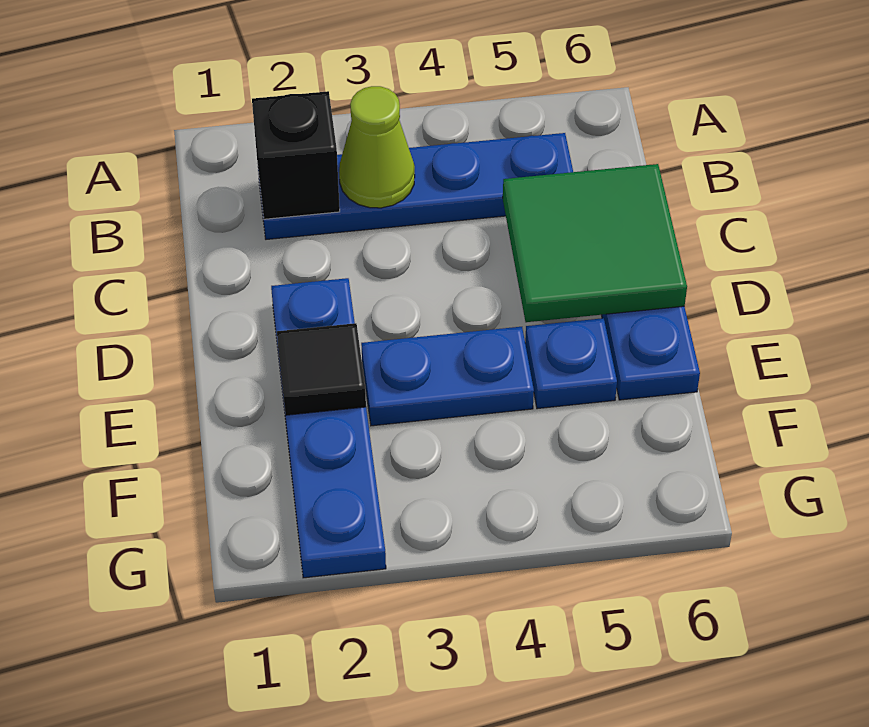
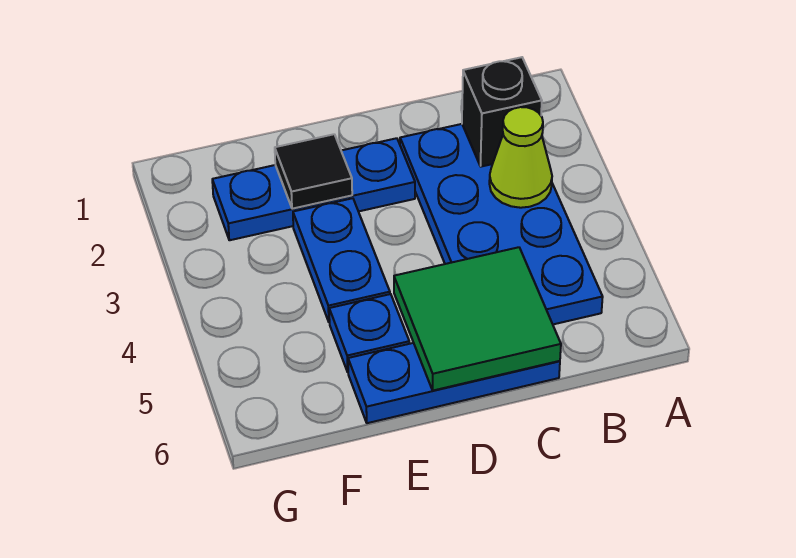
blue plate B2:B5 level 1 -> blue plate B2:C5 level 1
blue plate D2:G2 level 1 -> blue plate D2:F2 level 1

